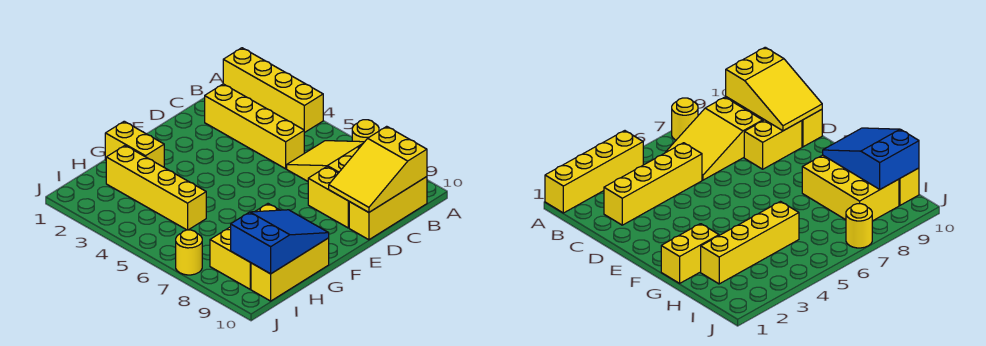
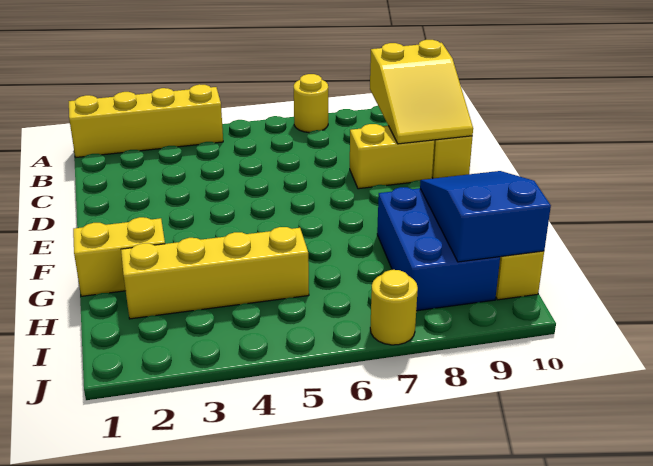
yellow slope B6:C8 level 1 top 8 -> none
yellow brick C2:C5 level 1 -> none
yellow brick G8:I9 level 1 -> blue brick G8:I9 level 1

